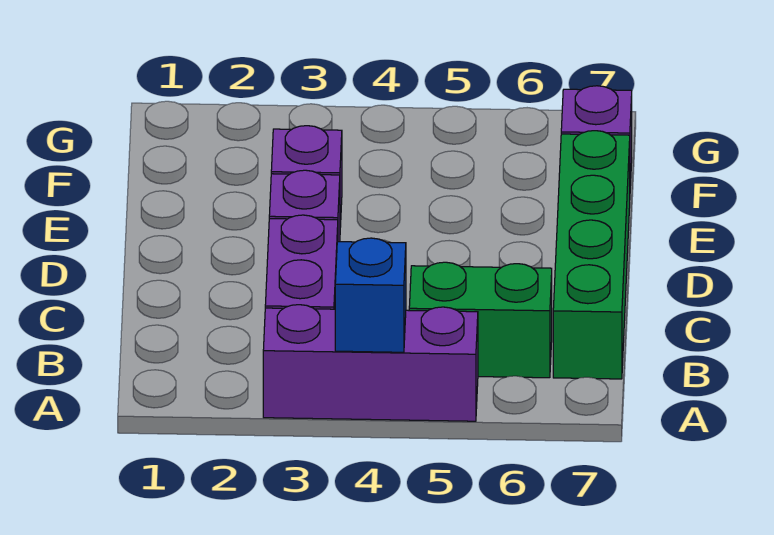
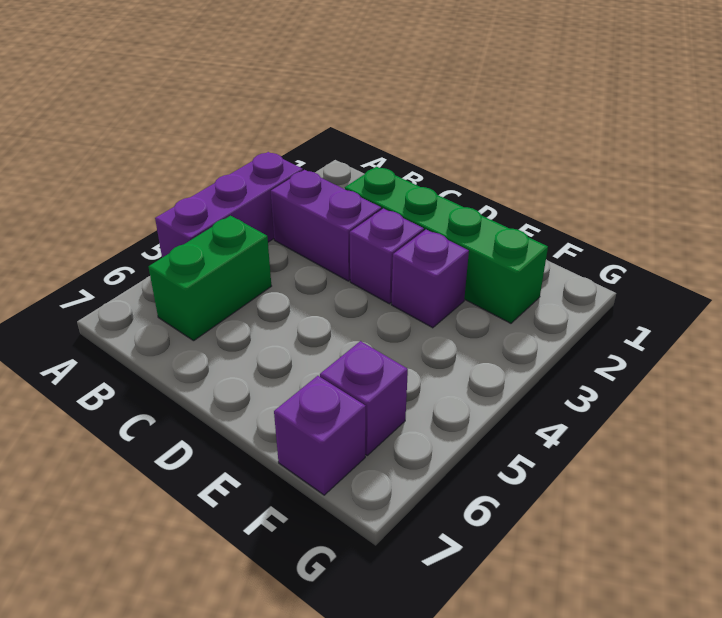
blue brick A4 level 2 -> none
green brick B7:E7 level 1 -> green brick C2:F2 level 1
none -> purple brick F6 level 1

